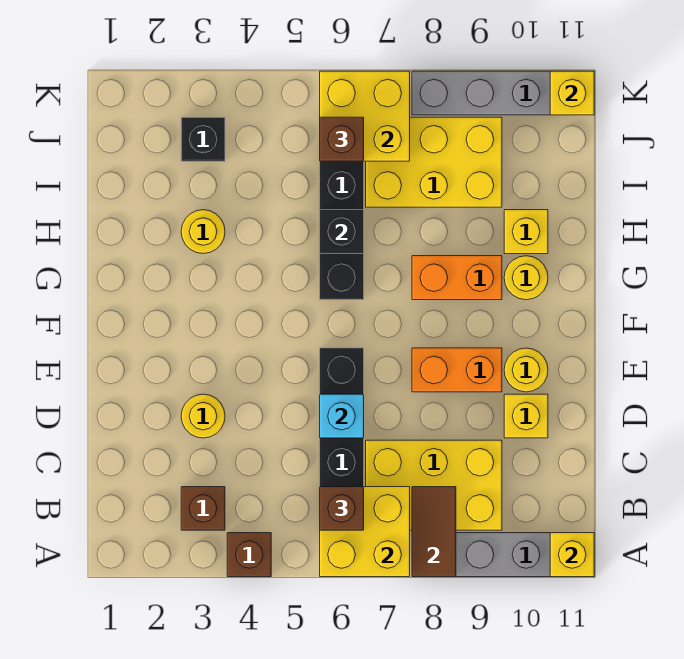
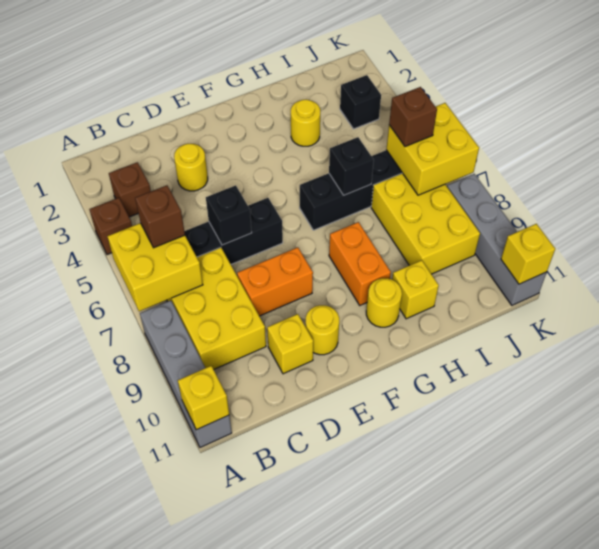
brown tile A8:B8 level 2 -> none
cyan brick D6 level 2 -> black brick D6 level 2
orange brick E8:E9 level 1 -> orange brick D8:E8 level 1

